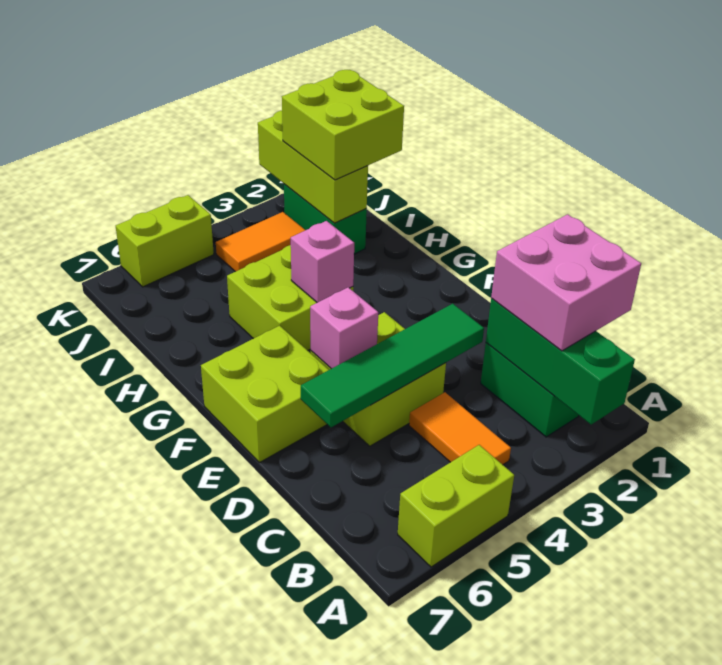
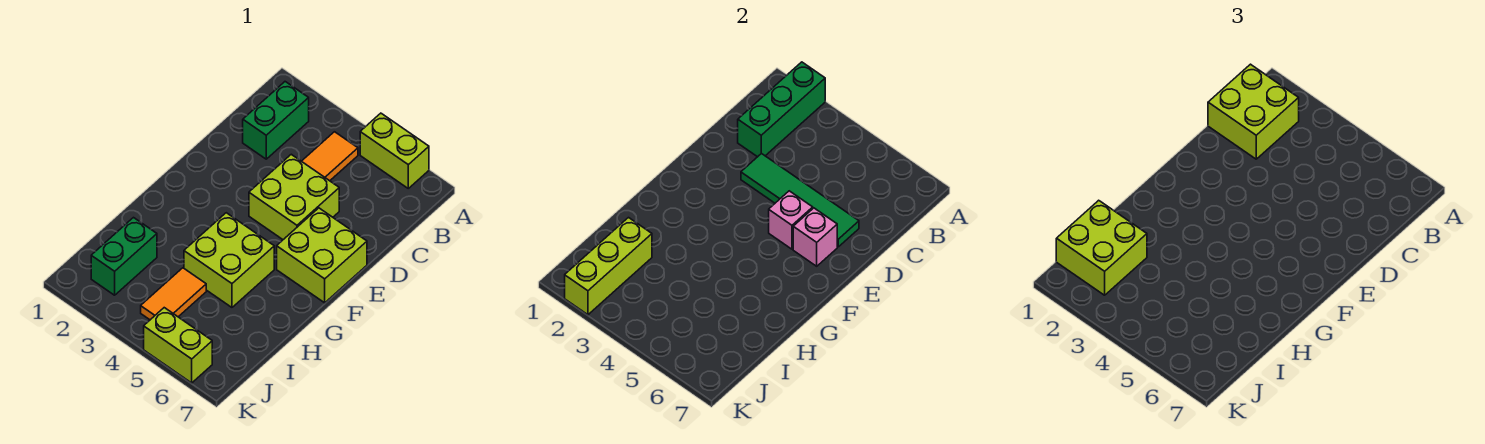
pink brick B1:C2 level 3 -> lime brick B1:C2 level 3
pink brick G4 level 2 -> pink brick E6 level 2
orange tile J3:J4 level 1 -> orange tile I4:J4 level 1

